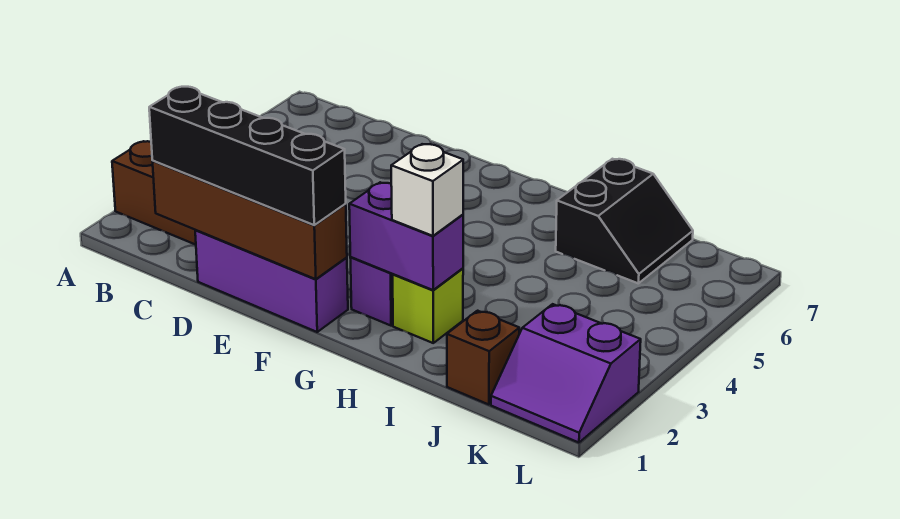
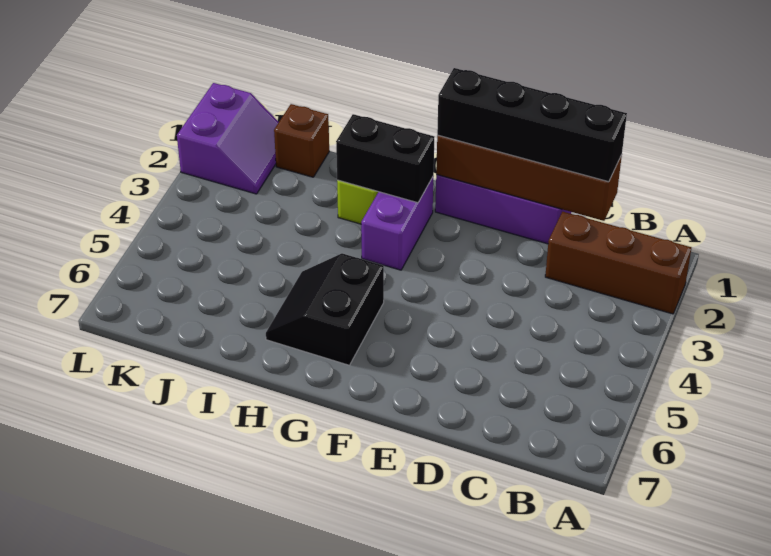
purple brick G2:H2 level 2 -> black brick G2:H2 level 2
white brick H2 level 3 -> none
black slope I6:J7 level 1 top I -> black slope G5:H6 level 1 top G
purple slope K1:L2 level 1 top 2 -> purple slope K1:L2 level 1 top L

